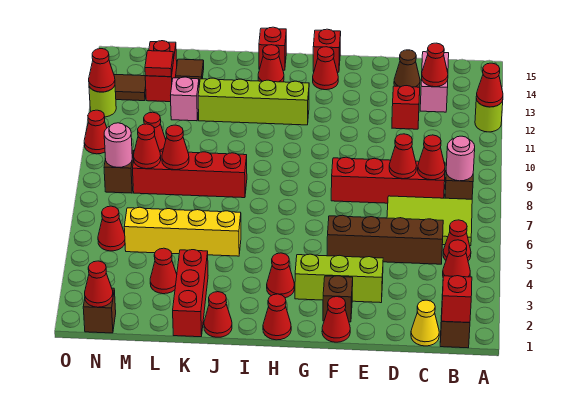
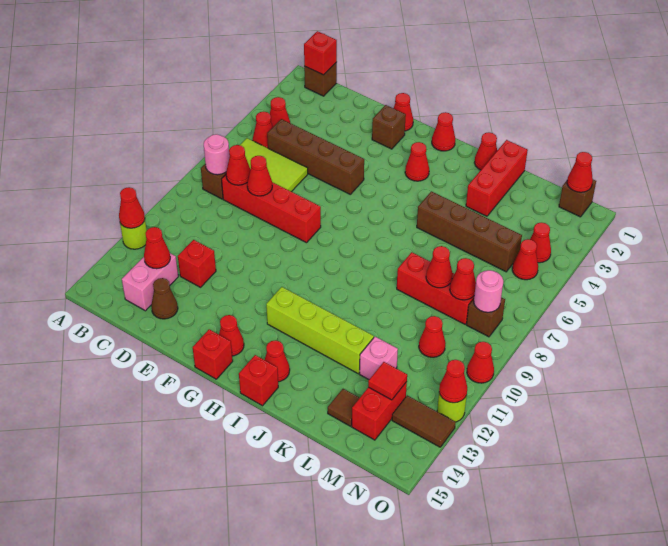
yellow cone C1 level 1 -> none
lime brick E3:G3 level 1 -> none
yellow brick J5:M5 level 1 -> brown brick J5:M5 level 1
red brick J8:M8 level 1 -> red brick K8:M8 level 1
red cone L3 level 1 -> red cone N4 level 1

